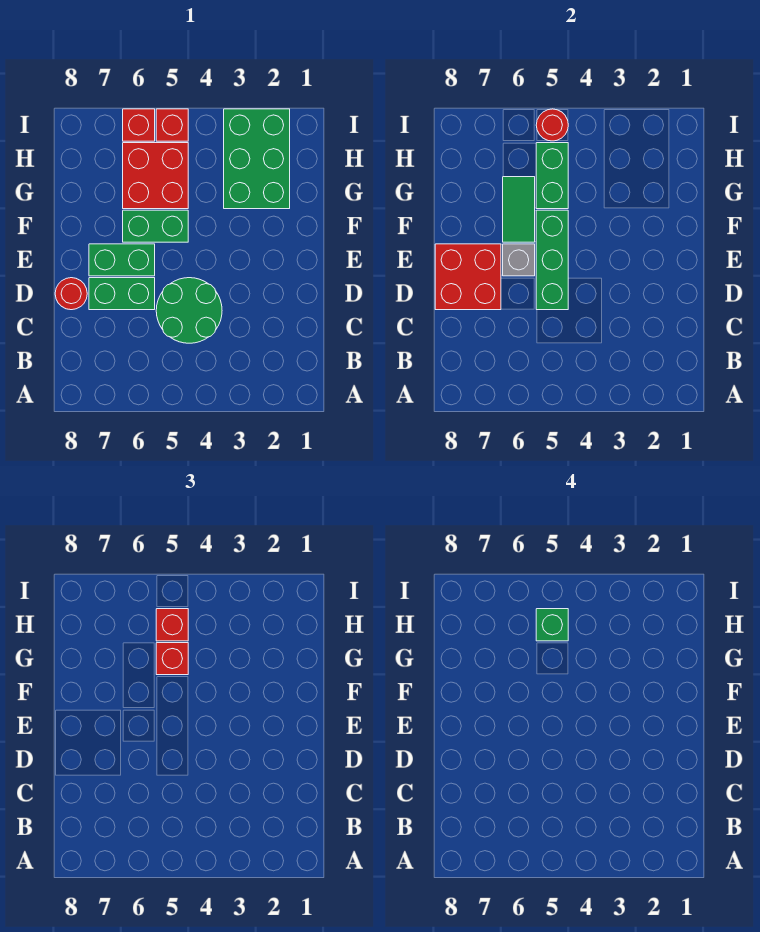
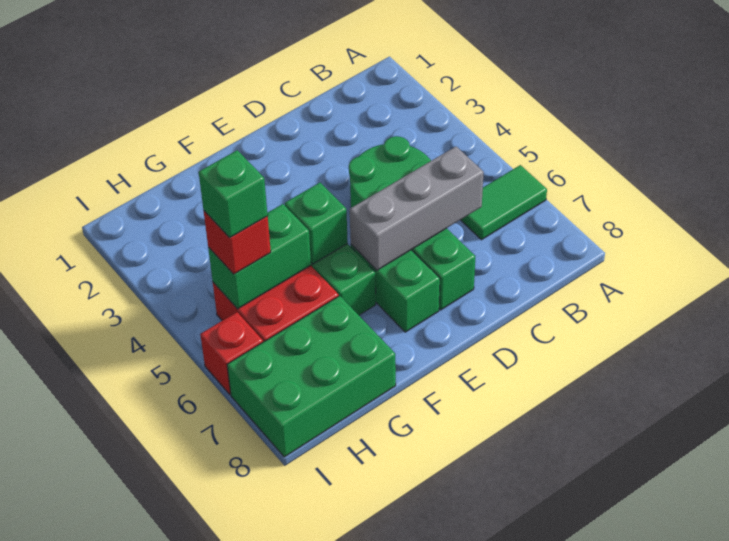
green brick D5:F5 level 2 -> green brick F5 level 2
red brick D7:E8 level 2 -> none
red round brick D8 level 1 -> none
grey brick E6 level 2 -> grey brick C6:E6 level 2
green tile F6:G6 level 2 -> green tile A6:B6 level 1
green brick G2:I3 level 1 -> green brick G7:I8 level 1
red brick G5 level 3 -> none
red brick I5 level 1 -> none
red round brick I5 level 2 -> none

